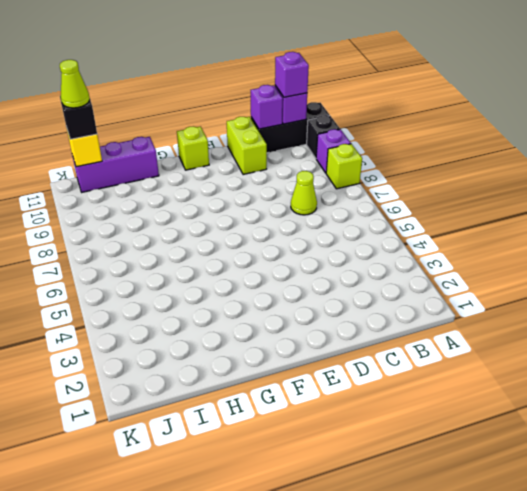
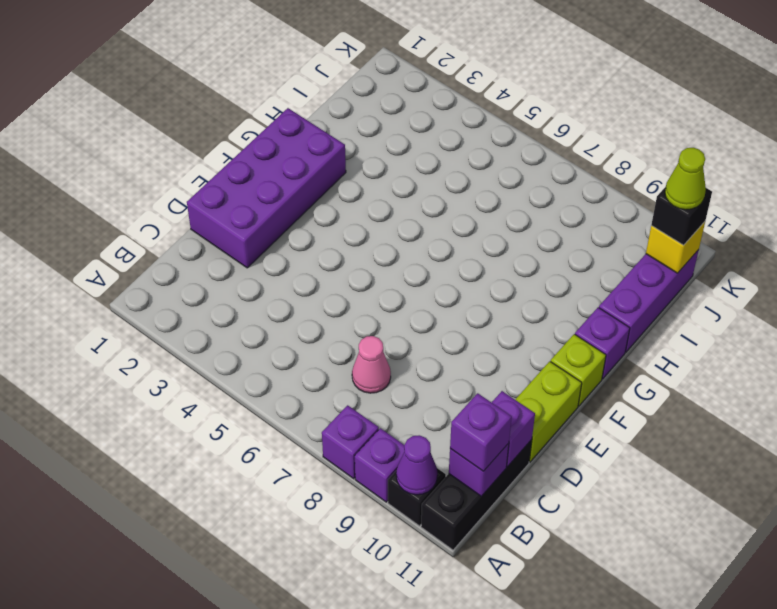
lime brick A8 level 1 -> purple brick A8 level 1
none -> purple cone A10 level 2
lime cone C7 level 1 -> pink cone C7 level 1
none -> purple brick D1:G2 level 1
lime brick D10:D11 level 1 -> lime brick D11:E11 level 1
none -> purple brick G11 level 1

